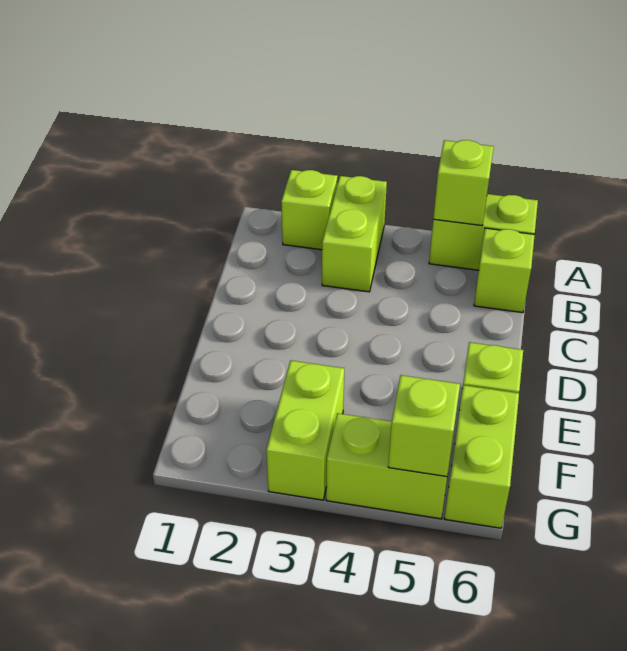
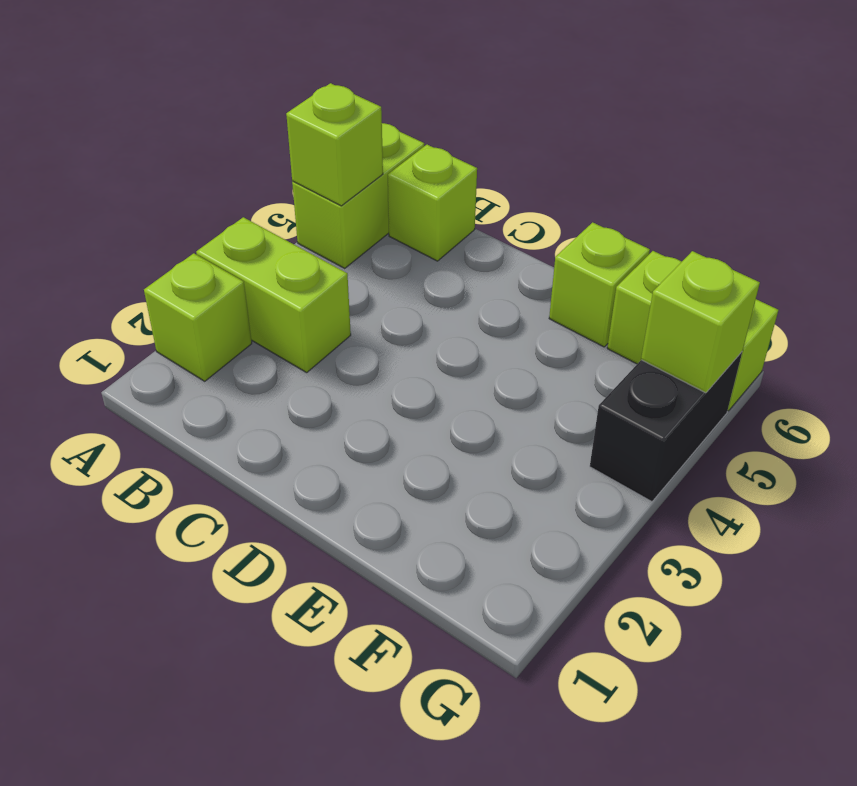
lime brick F3:G3 level 1 -> none
lime brick G4:G5 level 1 -> black brick G4:G5 level 1

